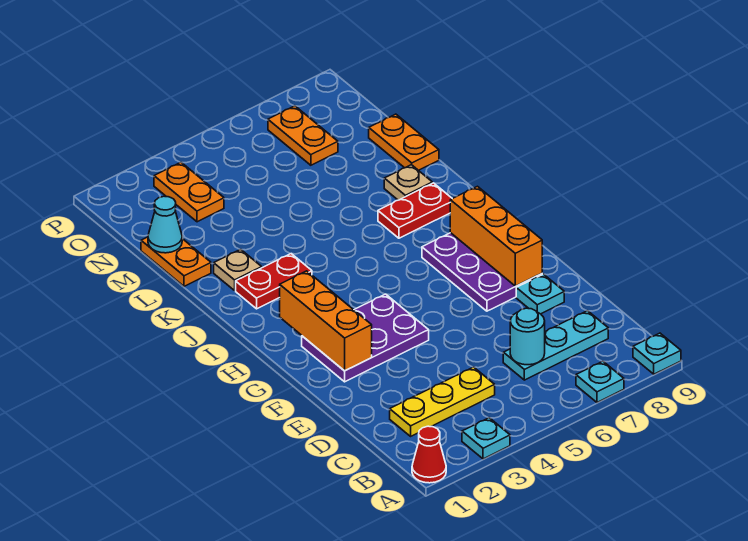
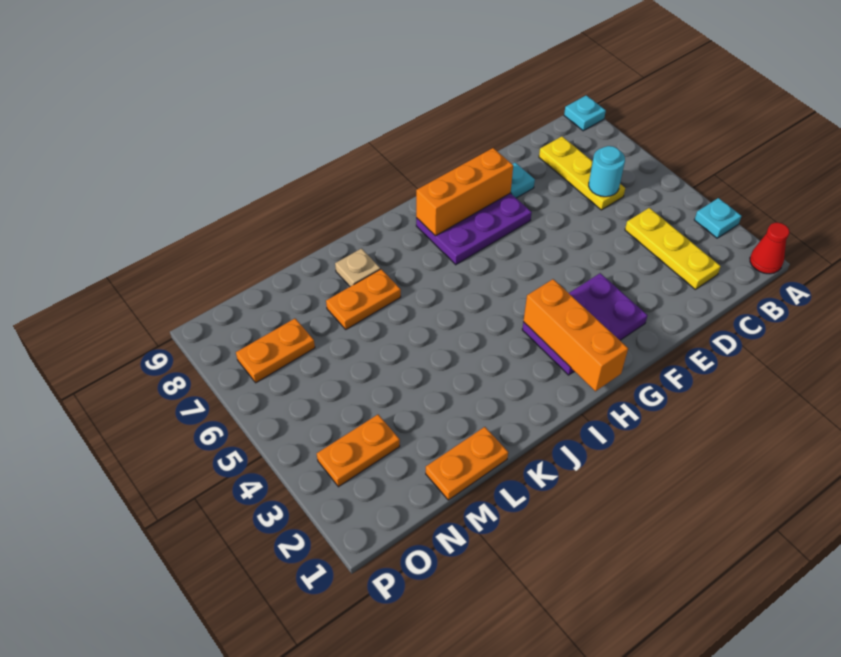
cyan plate A7 level 1 -> none
cyan plate C6:C8 level 1 -> yellow plate C6:C8 level 1
purple plate F2:G4 level 1 -> purple plate F2:H3 level 1
orange brick F2:H2 level 2 -> orange brick H1:H3 level 2
red plate J2:J3 level 1 -> none
red plate J7:J8 level 1 -> none
tan plate K2 level 1 -> none
orange plate L9:M9 level 1 -> orange plate K7:L7 level 1
cyan cone M1 level 2 -> none

